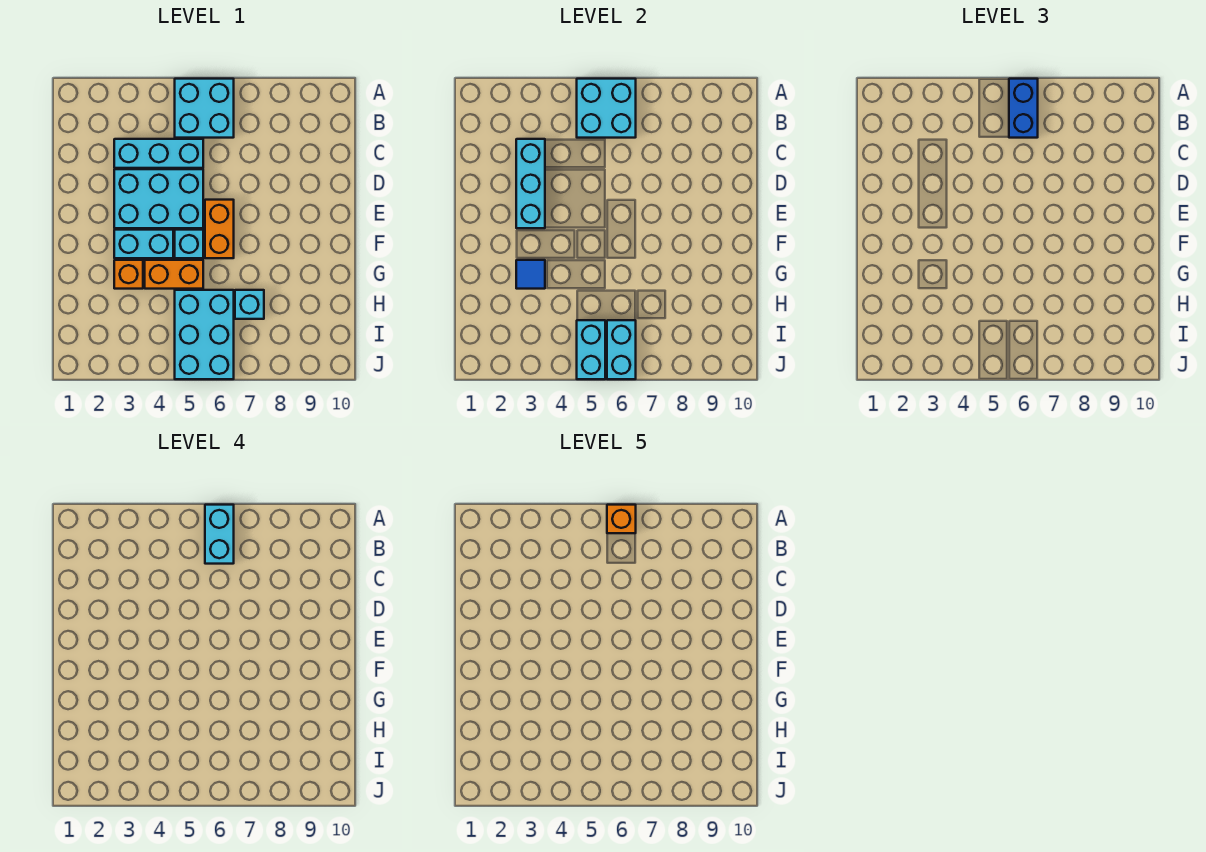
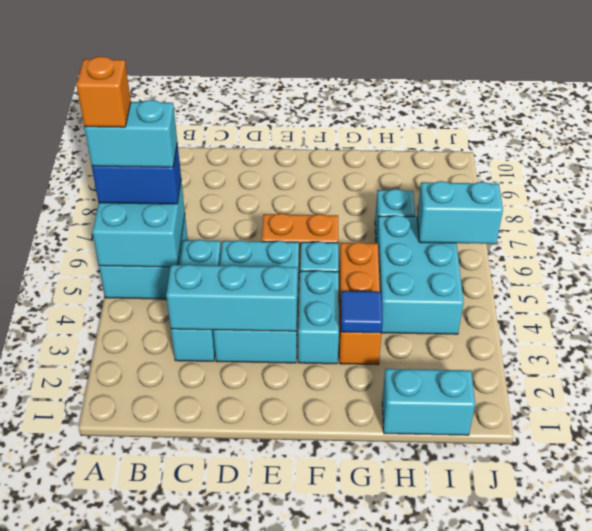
cyan brick H5:J6 level 1 -> cyan brick H4:I6 level 1
cyan brick I5:J5 level 2 -> cyan brick H1:I1 level 1

